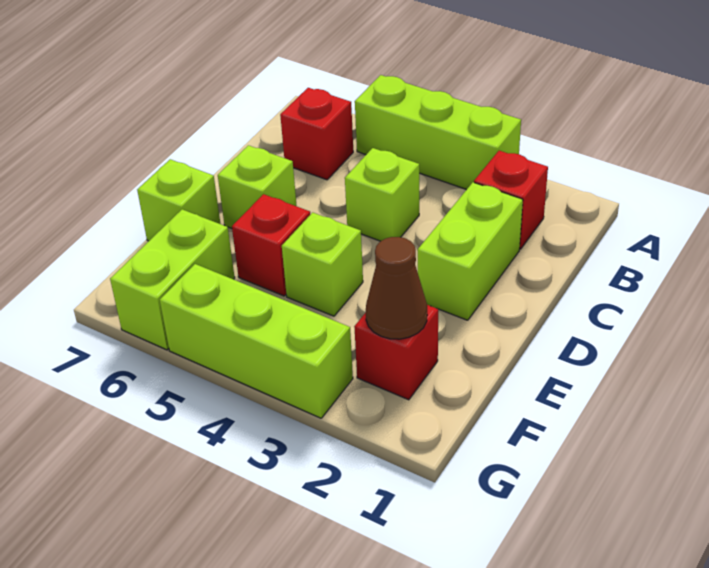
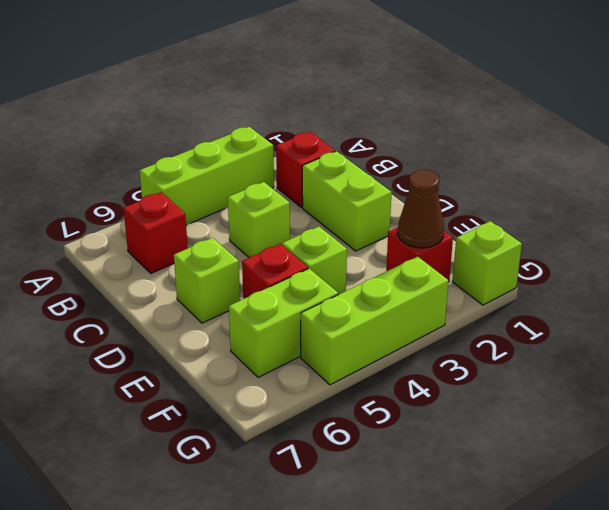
lime brick E7 level 1 -> lime brick G1 level 1
lime brick F6:G6 level 1 -> lime brick F5:F6 level 1

